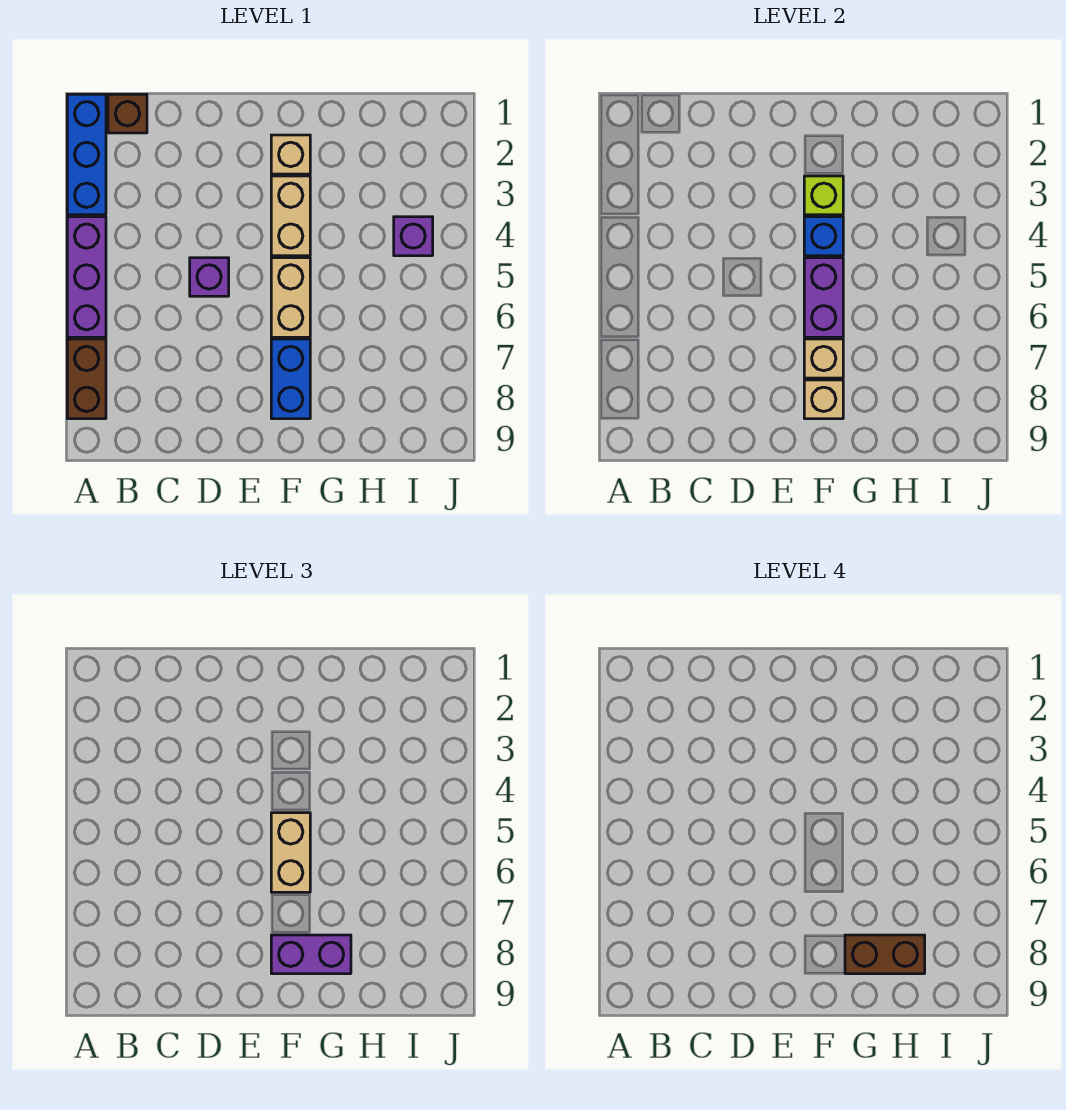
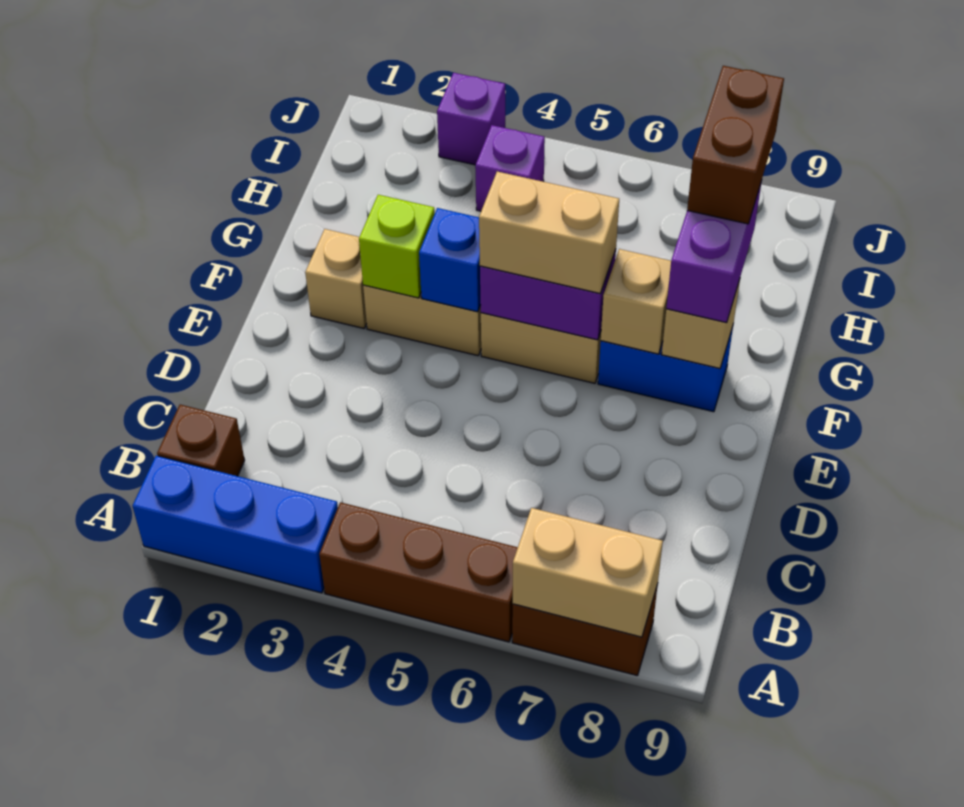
purple brick A4:A6 level 1 -> brown brick A4:A6 level 1
none -> tan brick A7:A8 level 2
purple brick D5 level 1 -> purple brick J3 level 1

